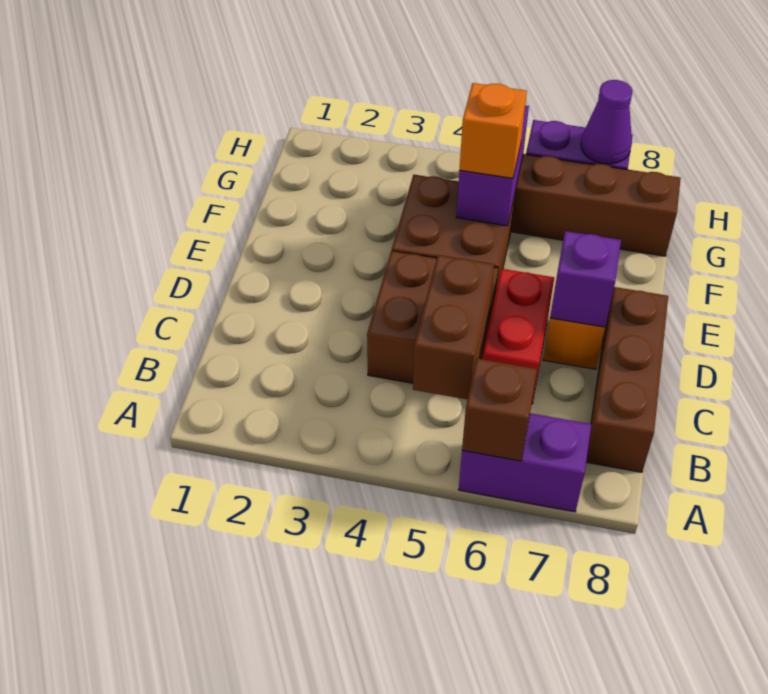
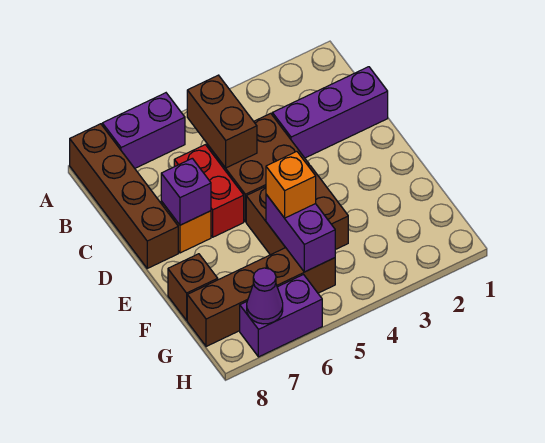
brown brick A6 level 2 -> brown brick F8 level 1
brown brick B8:D8 level 1 -> brown brick A8:D8 level 1
none -> purple brick C1:C3 level 1

